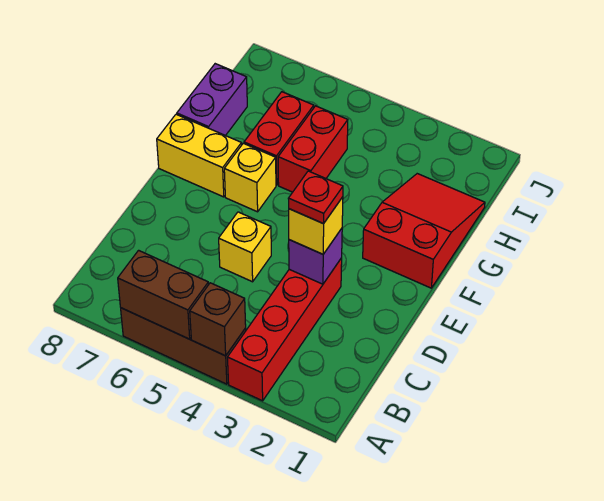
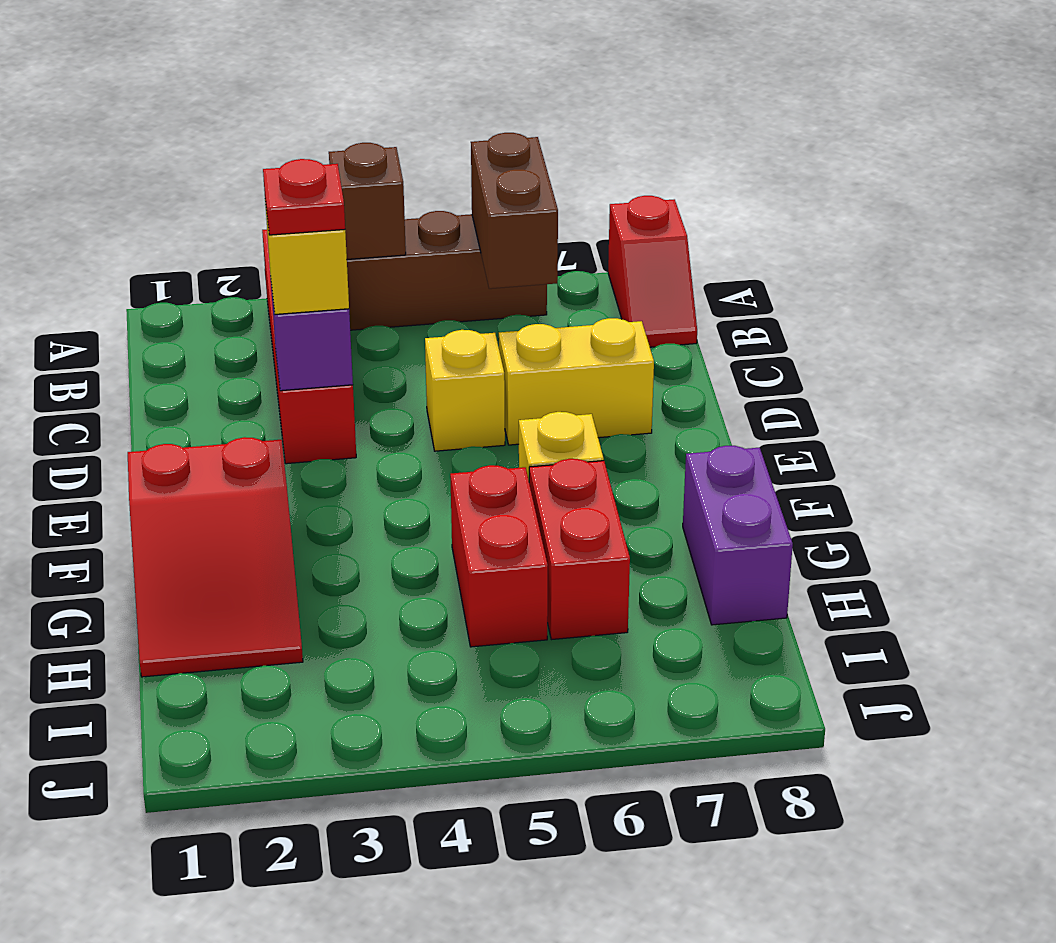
brown brick A5:A6 level 2 -> brown brick A6:B6 level 2
none -> red slope A8:B8 level 1 top A
yellow brick F7:F8 level 1 -> yellow brick D6:D7 level 1

